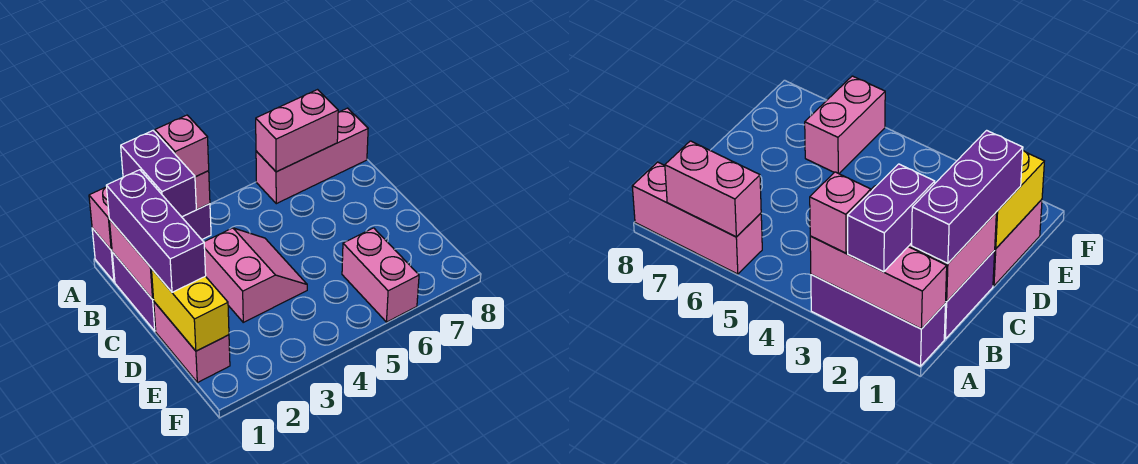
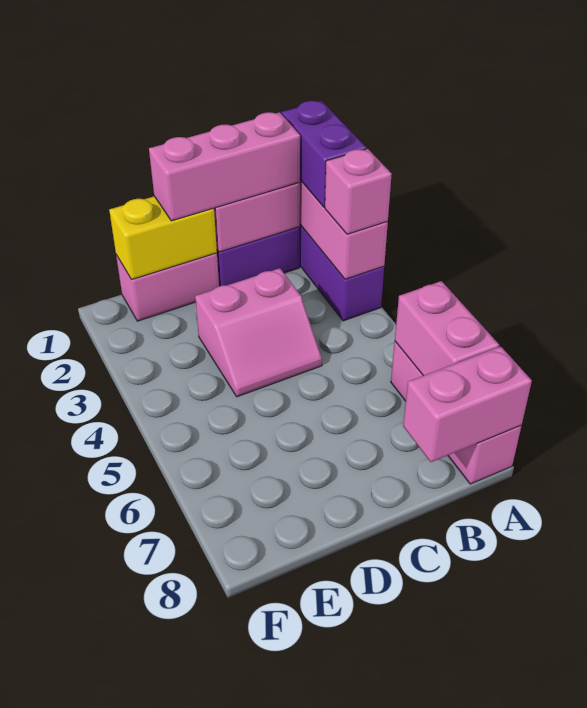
purple brick A2:B2 level 3 -> purple brick A1:A2 level 3
purple brick B1:D1 level 3 -> pink brick B1:D1 level 3
pink brick E6:F6 level 1 -> pink brick A8:B8 level 2

